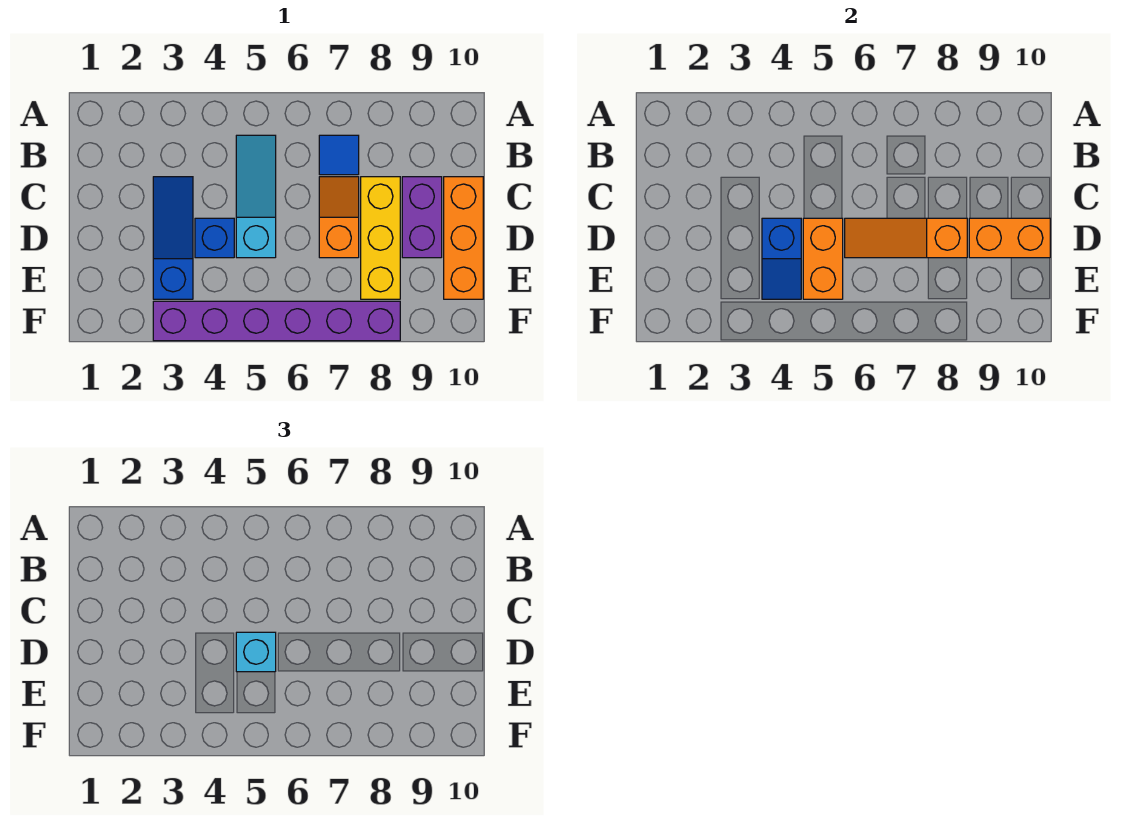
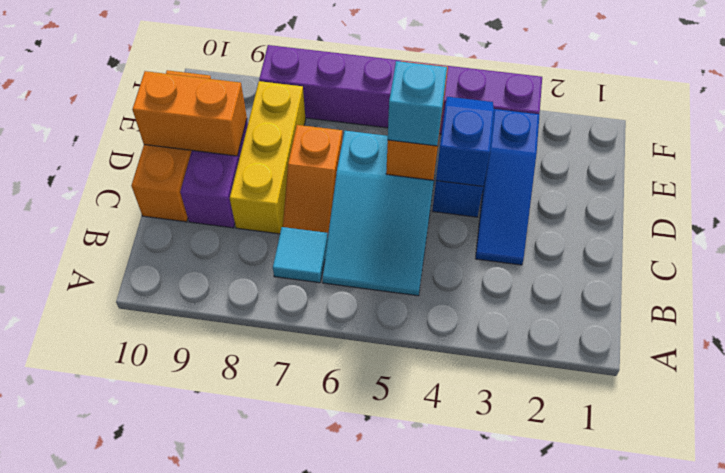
cyan slope B5:D5 level 1 top D -> cyan slope B5:D6 level 1 top D
blue tile B7 level 1 -> cyan tile B7 level 1
orange slope D6:D8 level 2 top 8 -> none

